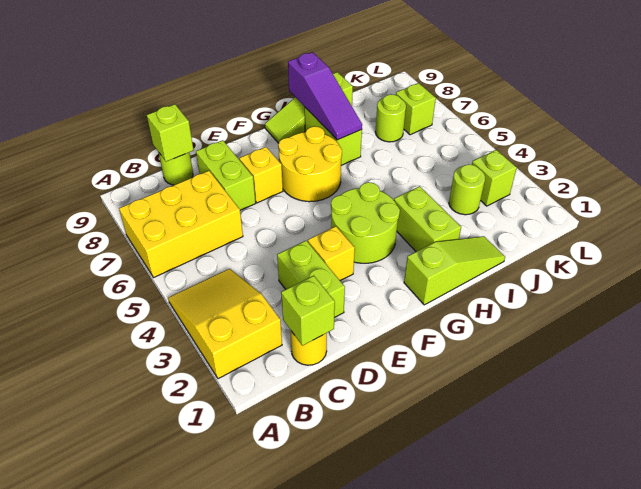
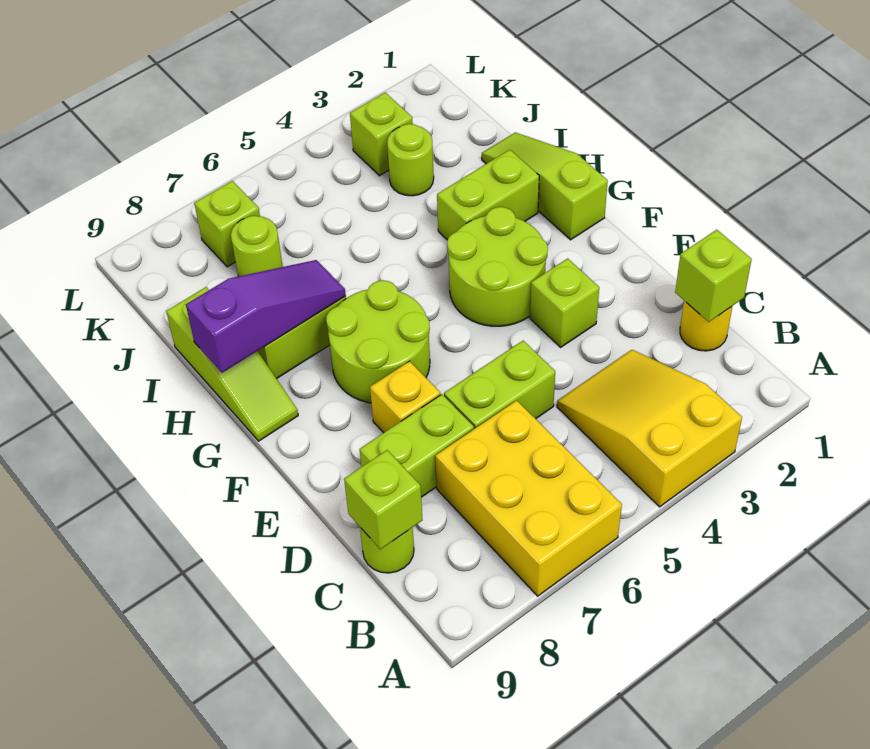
yellow slope A2:B4 level 1 top 2 -> yellow slope A3:C4 level 1 top A
lime brick D2:D3 level 1 -> lime brick D5:D6 level 1
yellow brick E3 level 1 -> lime brick E3 level 1
yellow round brick F6:G7 level 1 -> lime round brick F6:G7 level 1

